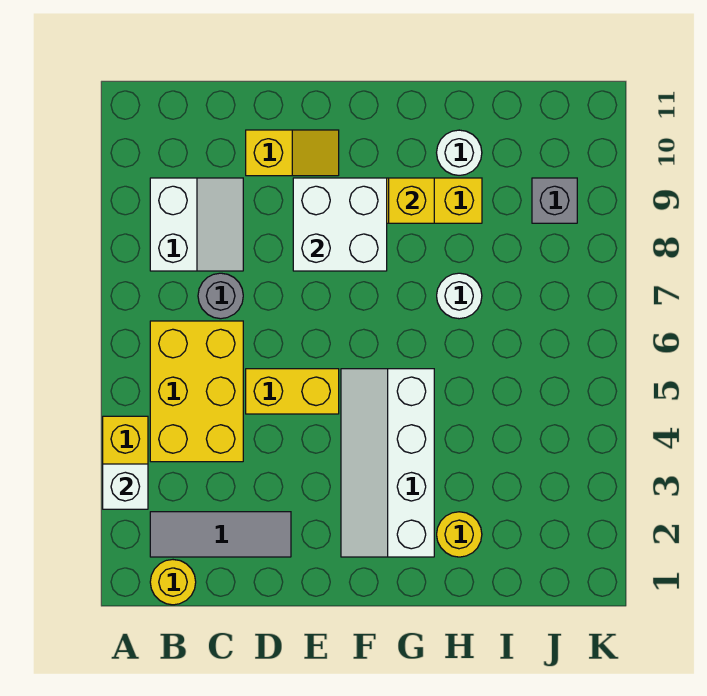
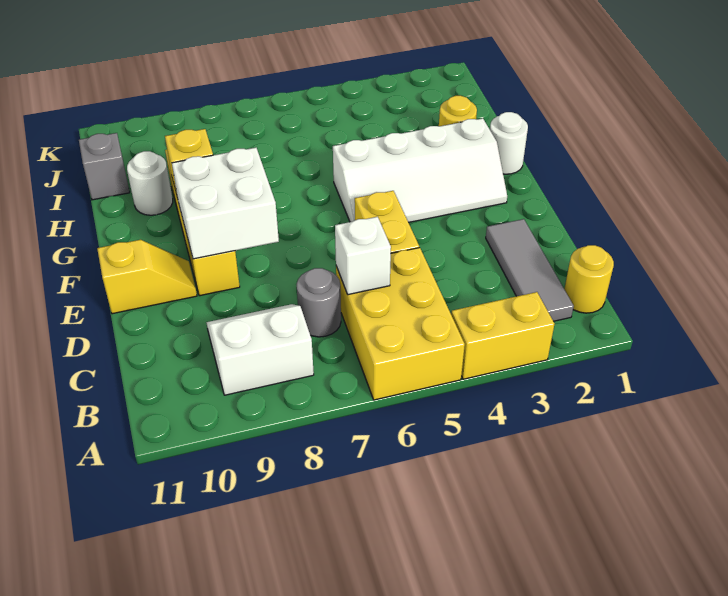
white brick A3 level 2 -> white brick C6 level 2
yellow brick B4:C6 level 1 -> yellow brick A5:C6 level 1
yellow slope D10:E10 level 1 top D -> yellow slope E10:E11 level 1 top 11
white round brick H7 level 1 -> white round brick G1 level 1
grey brick J9 level 1 -> grey brick I11 level 1

